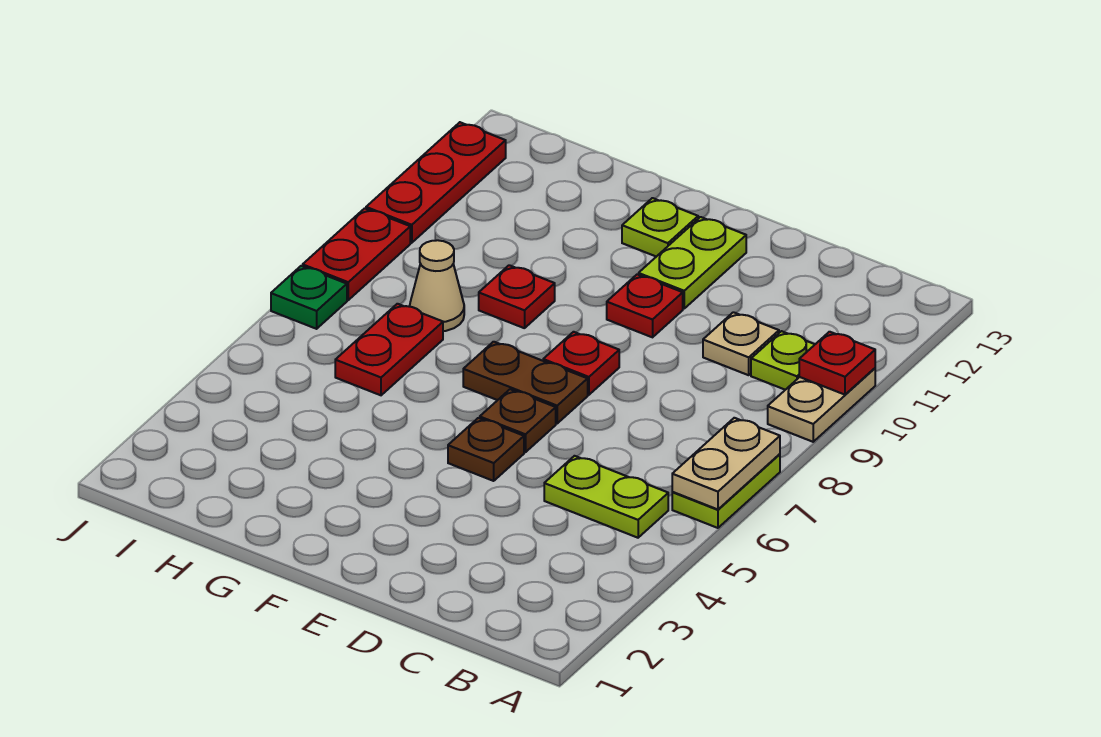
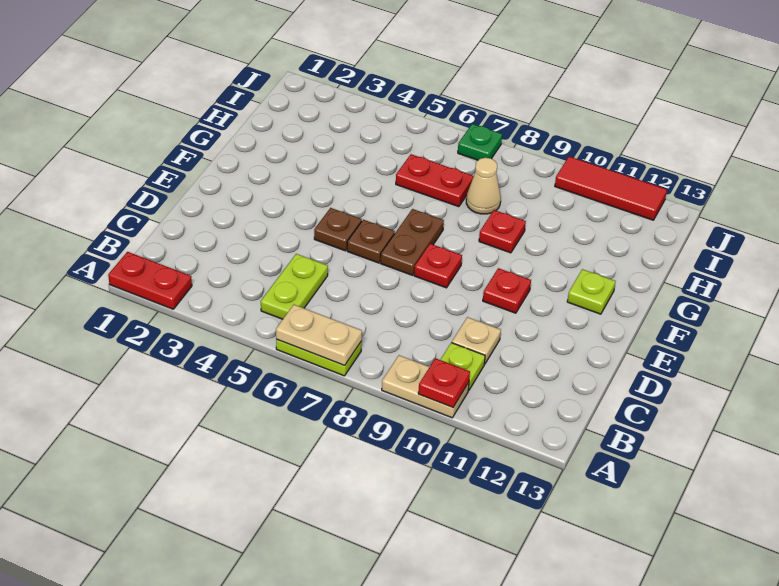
lime plate E11:E12 level 1 -> none
red plate J8:J9 level 1 -> red plate A1:A2 level 1
red plate J10:J12 level 1 -> red tile J10:J12 level 1

